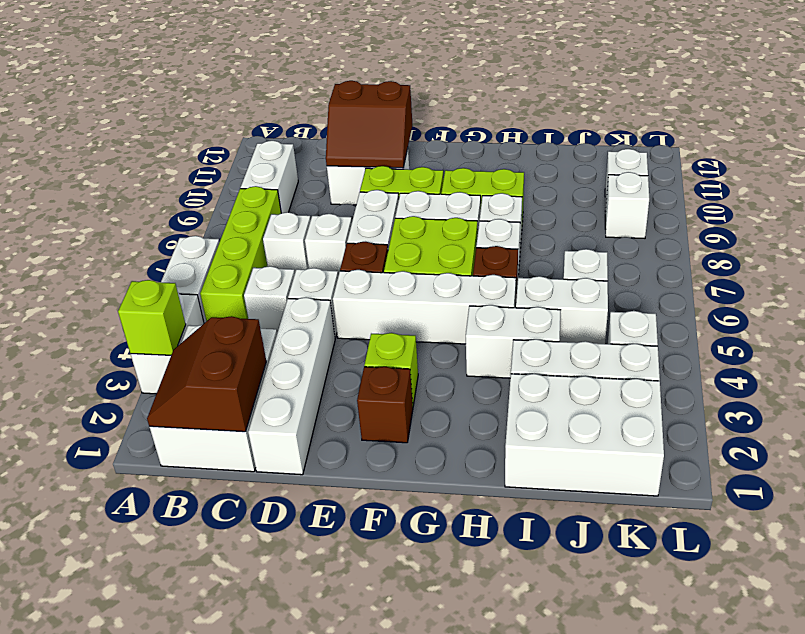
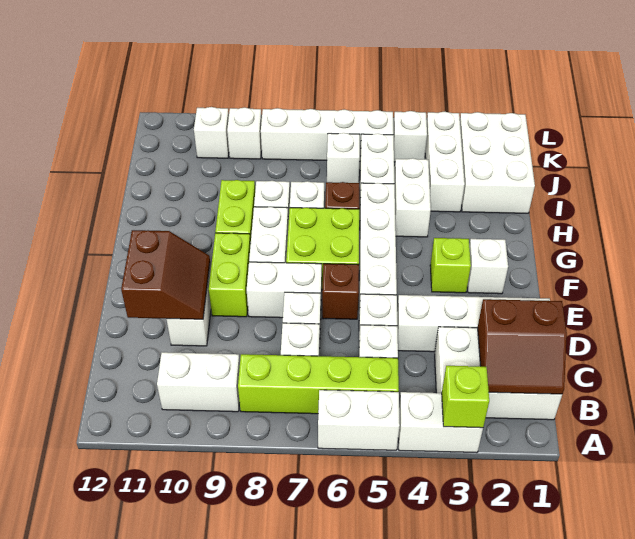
brown brick F2 level 1 -> white brick F2 level 1
none -> white brick K5:K8 level 1

